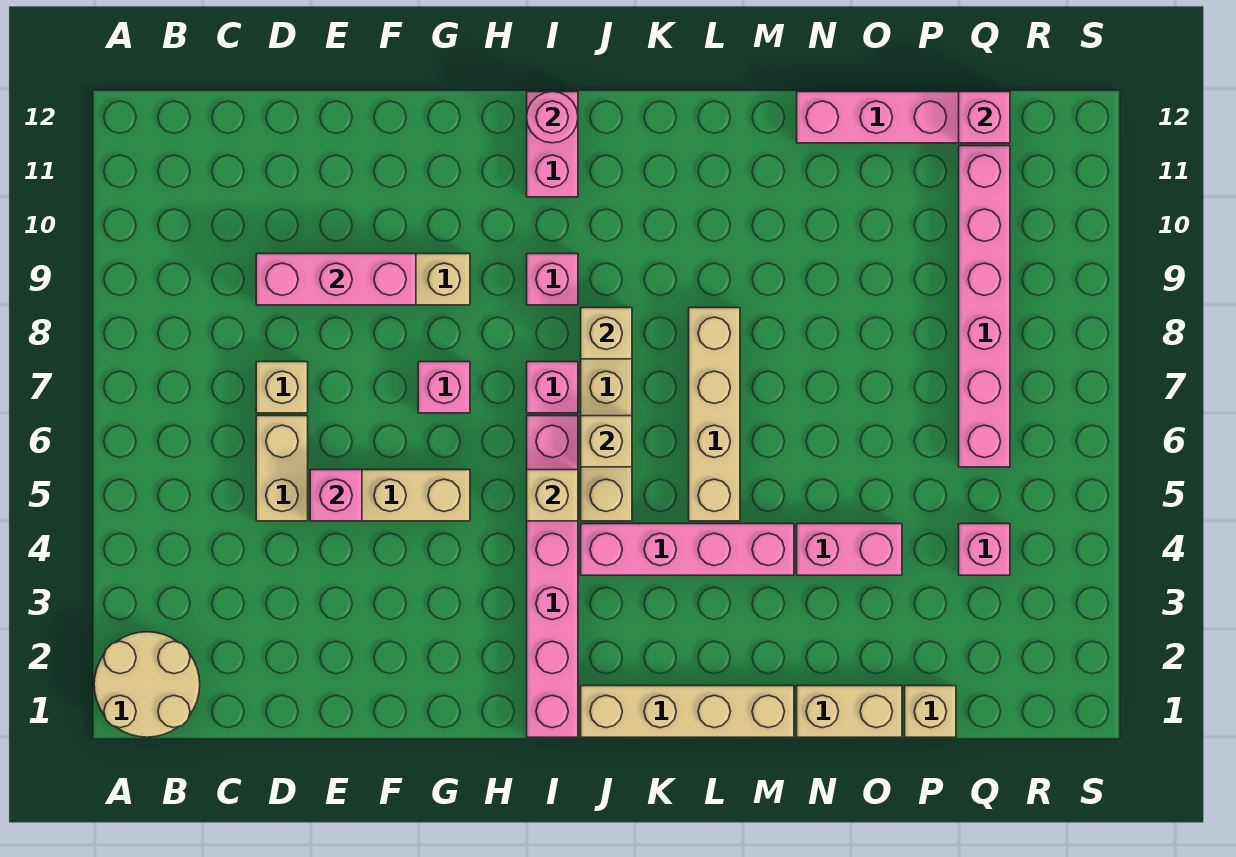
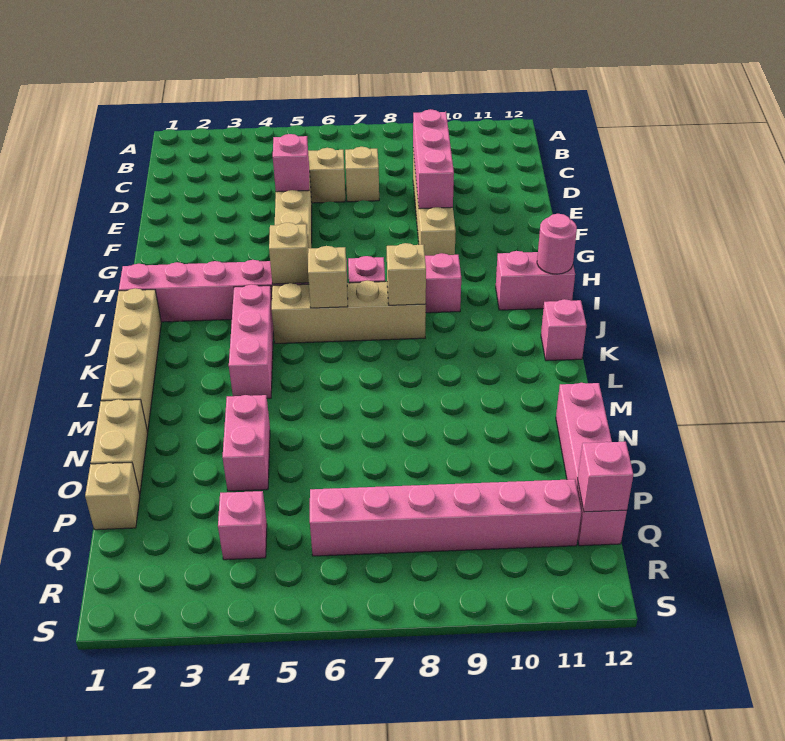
tan round brick A1:B2 level 1 -> none
pink brick G7 level 1 -> pink brick K12 level 1
pink brick J4:M4 level 1 -> pink brick J4:L4 level 1
tan brick L5:L8 level 1 -> none

